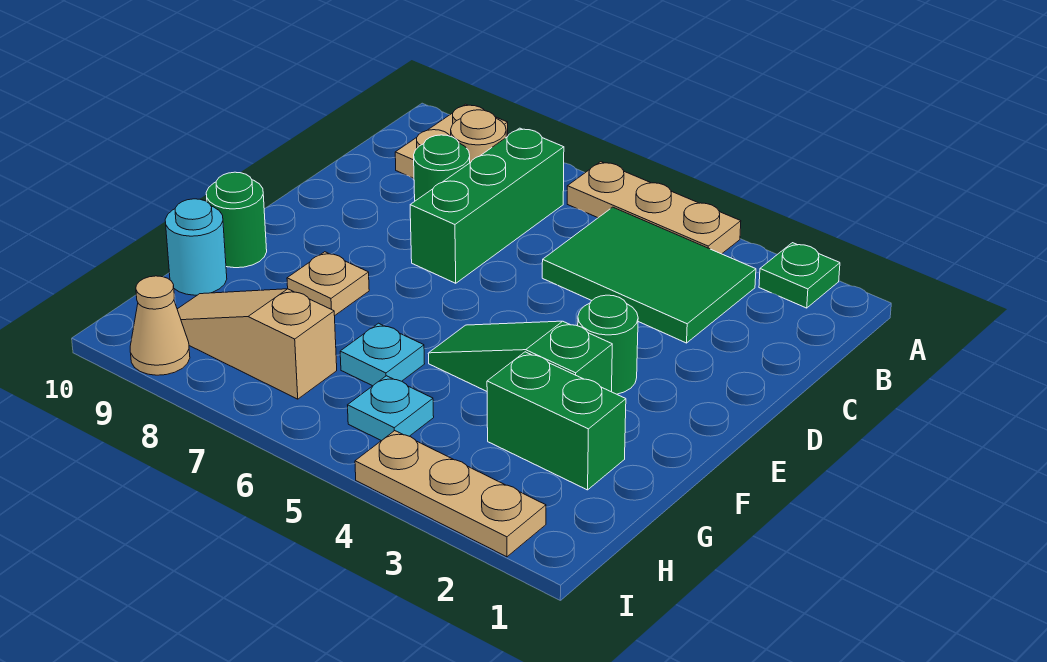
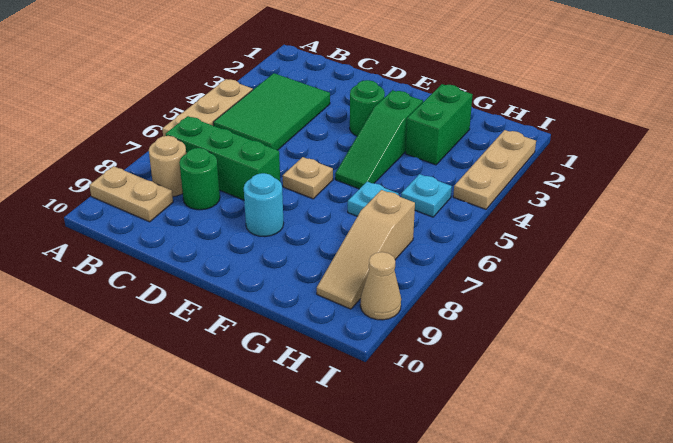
green plate A2 level 1 -> none
tan plate F8 level 1 -> tan plate E6 level 1
green round brick F10 level 1 -> none
cyan round brick G10 level 1 -> cyan round brick E8 level 1

